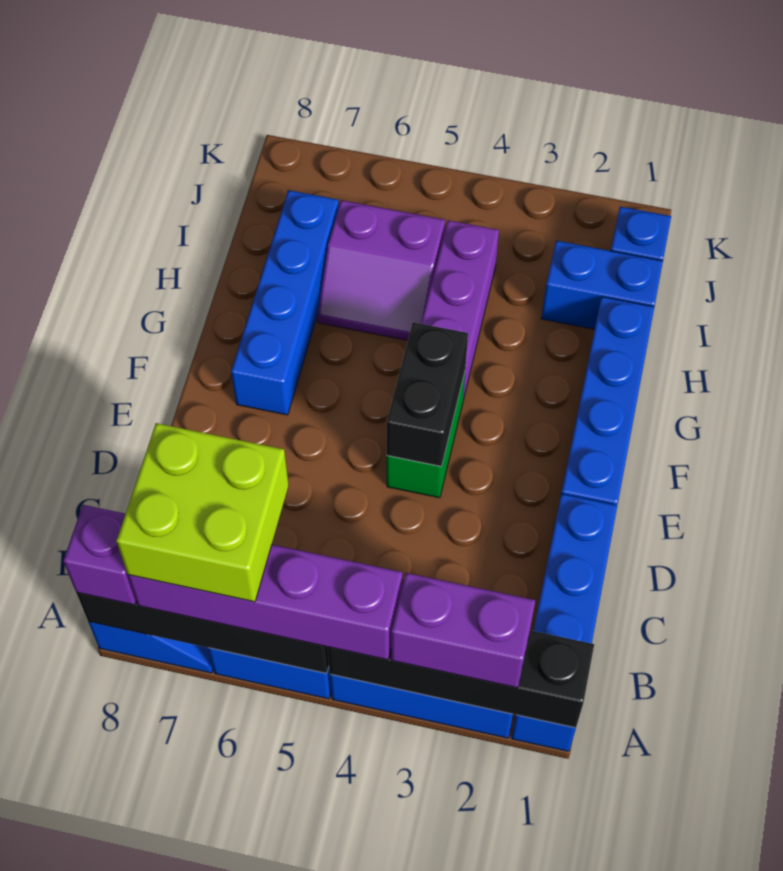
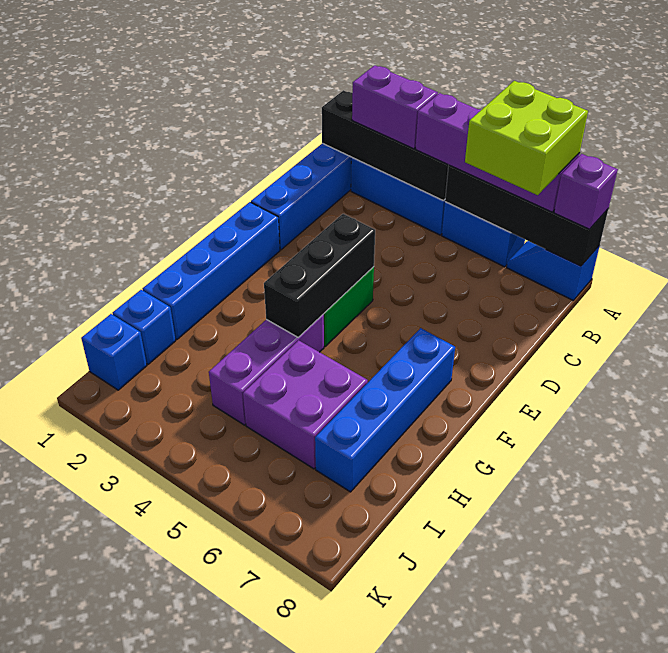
black brick E4:F4 level 2 -> black brick E4:G4 level 2
purple slope H5:I6 level 1 top I -> purple brick H5:I6 level 1
blue brick I1:I2 level 1 -> blue brick I1 level 1

